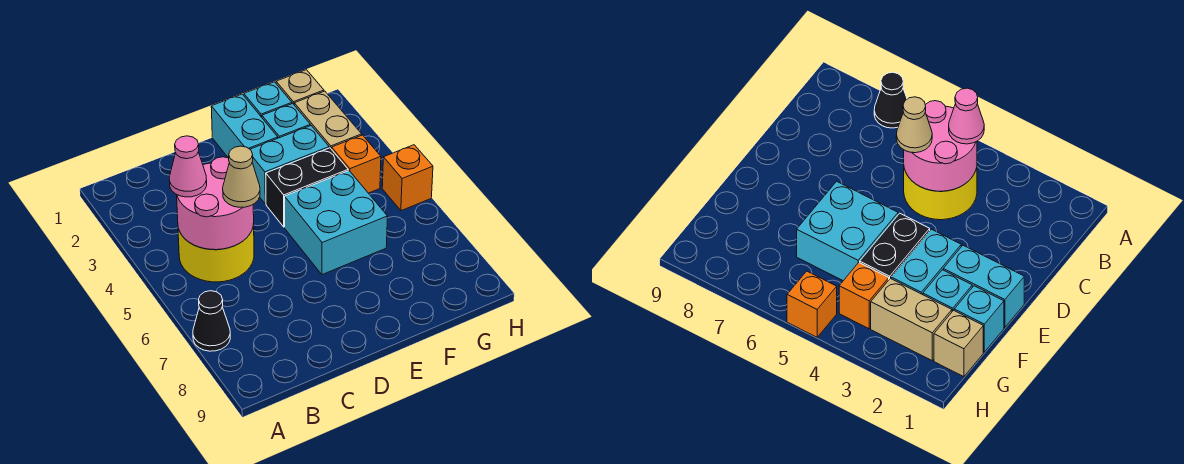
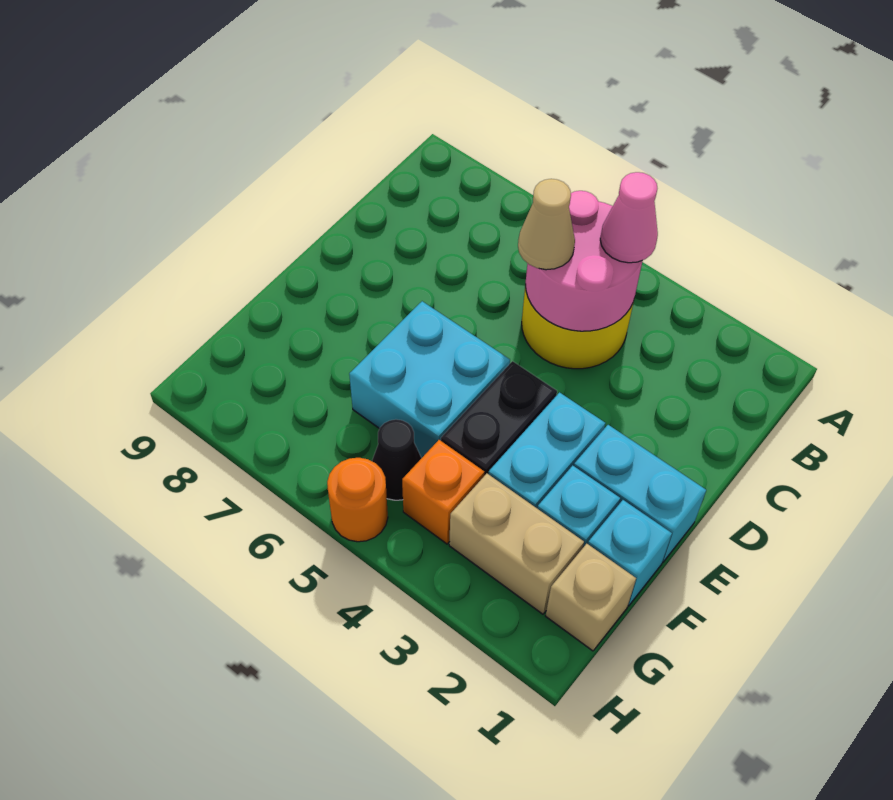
black cone A7 level 1 -> black cone G5 level 1
orange brick H5 level 1 -> orange round brick H5 level 1

